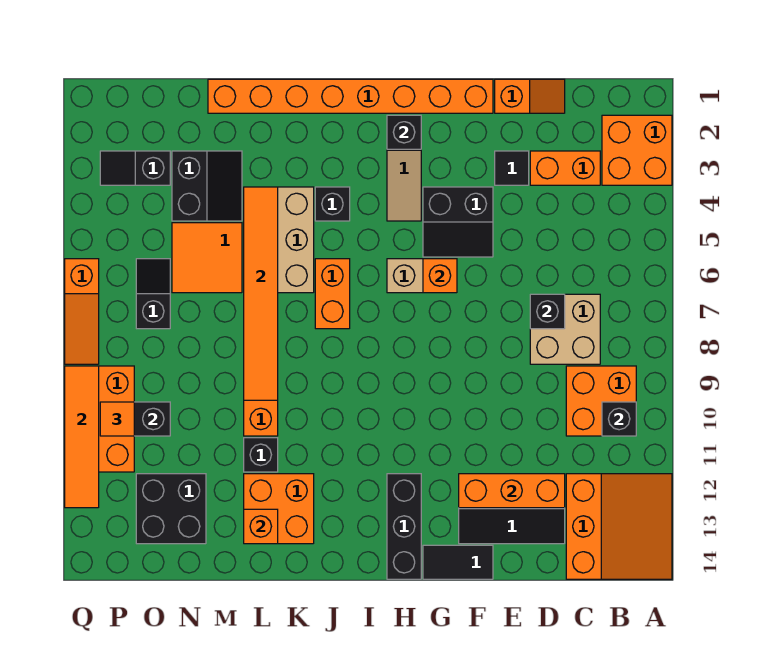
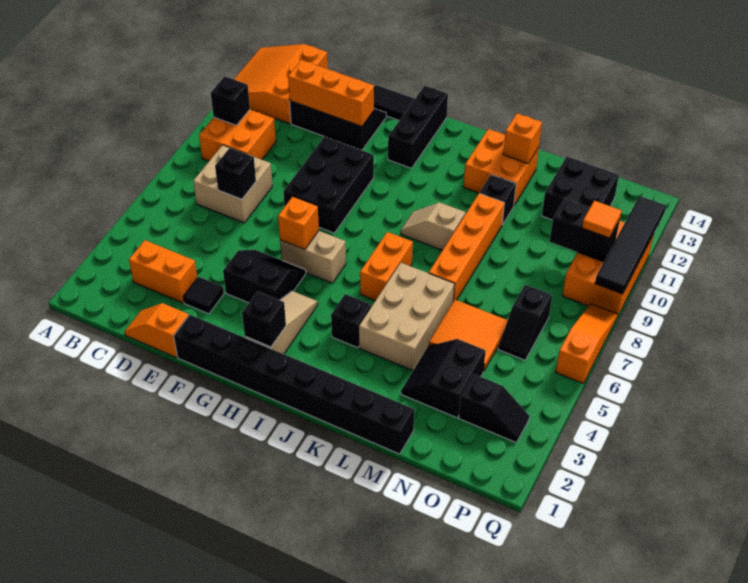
orange brick A2:B3 level 1 -> none
orange brick F1:M1 level 1 -> black brick F1:M1 level 1
none -> black brick F8:G10 level 1
none -> tan slope J9:K9 level 1 top K
orange tile L4:L9 level 2 -> none
orange tile Q9:Q12 level 2 -> black tile Q9:Q12 level 2

